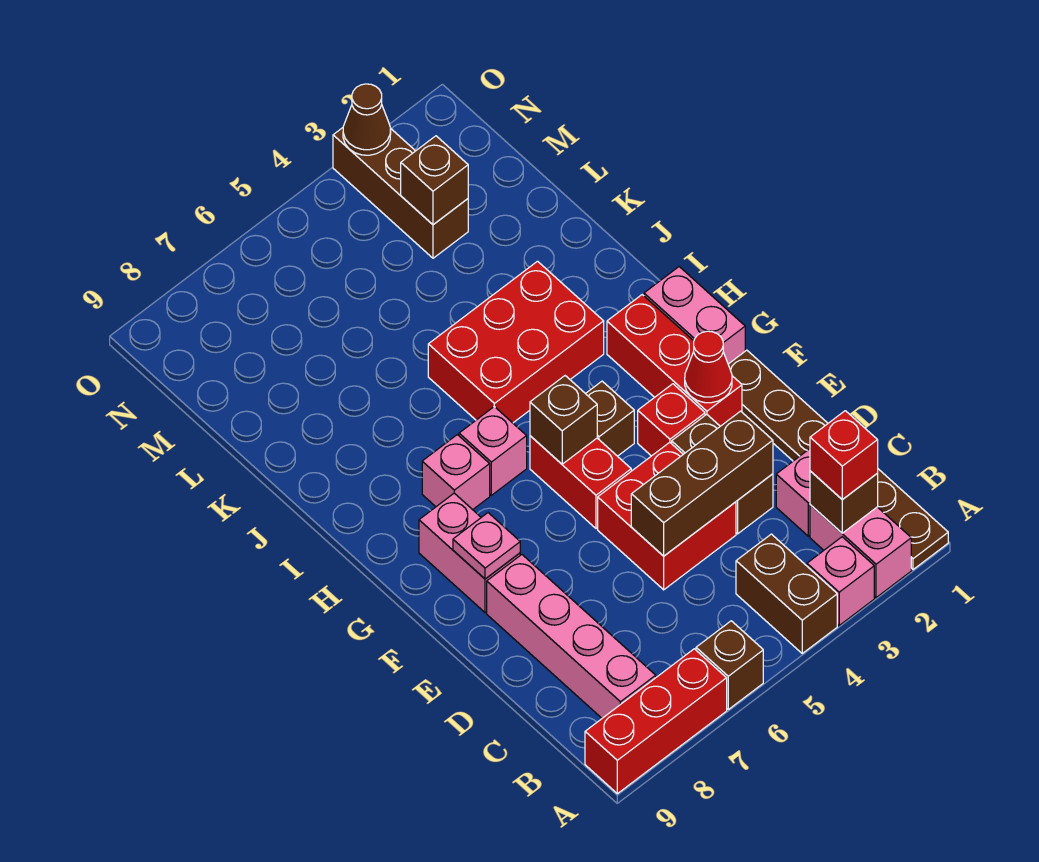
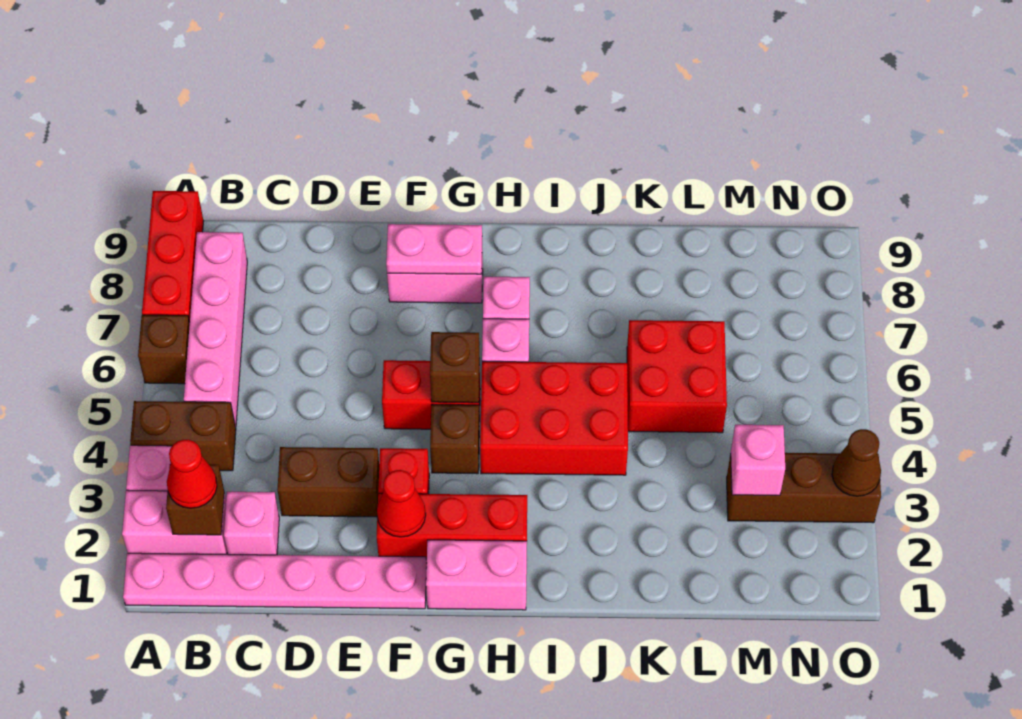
brown plate A1:F1 level 1 -> pink plate A1:F1 level 1
red brick B2 level 3 -> red cone B2 level 3
pink brick B8:E8 level 1 -> pink brick B5:B8 level 1
brown brick D3:D5 level 2 -> none
red brick D4:E5 level 1 -> red brick K5:L6 level 1
pink plate F8 level 2 -> pink plate F8:G8 level 2
red brick I3:J5 level 1 -> red brick H4:J5 level 1
brown brick M3 level 2 -> pink brick M3 level 2

